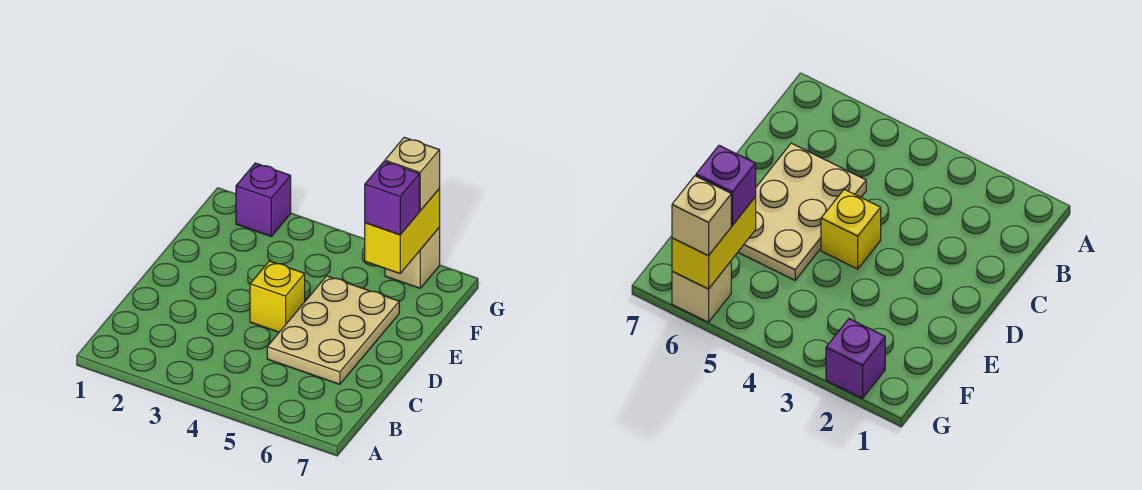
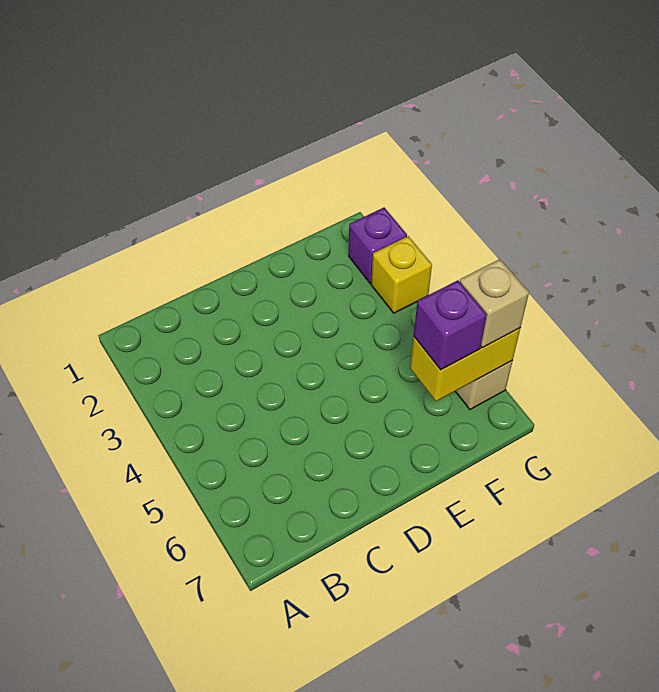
tan plate C5:E6 level 1 -> none
yellow brick D4 level 1 -> yellow brick G3 level 1

